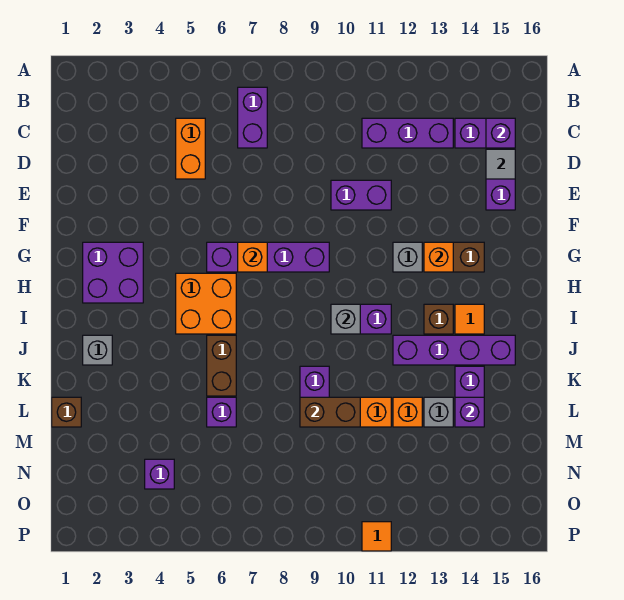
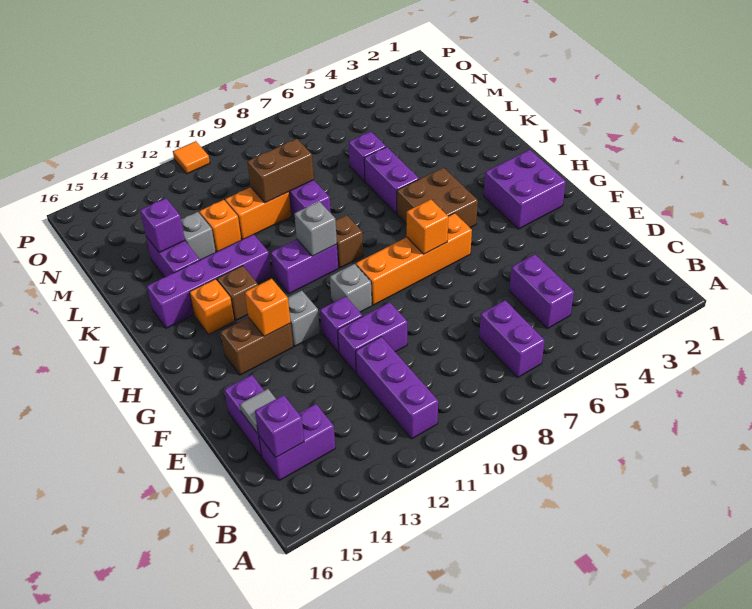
orange brick C5:D5 level 1 -> purple brick C5:D5 level 1
purple brick C11:C13 level 1 -> purple brick B11:D11 level 1
purple brick G6:G9 level 1 -> orange brick G6:G9 level 1
orange brick H5:I6 level 1 -> brown brick H5:I6 level 1
orange tile I14 level 1 -> orange brick I14 level 1
grey brick J2 level 1 -> grey brick G10 level 1
brown brick J6:K6 level 1 -> purple brick J6:K6 level 1
brown brick L1 level 1 -> brown brick I9 level 1
purple brick N4 level 1 -> purple brick F11 level 1

